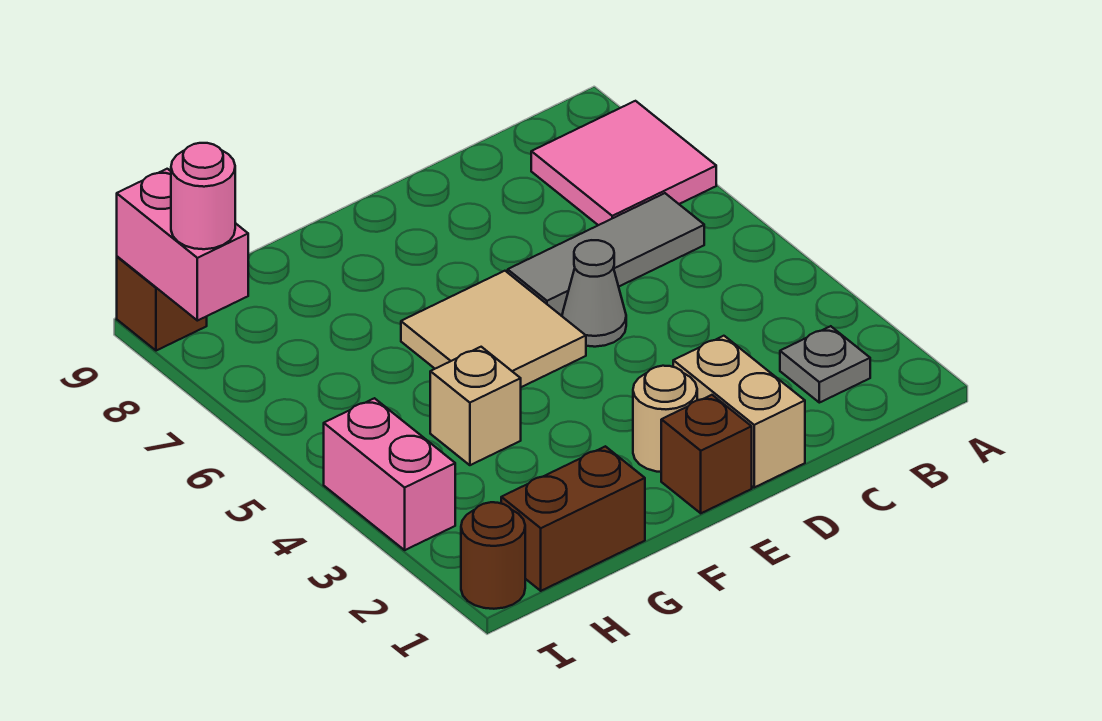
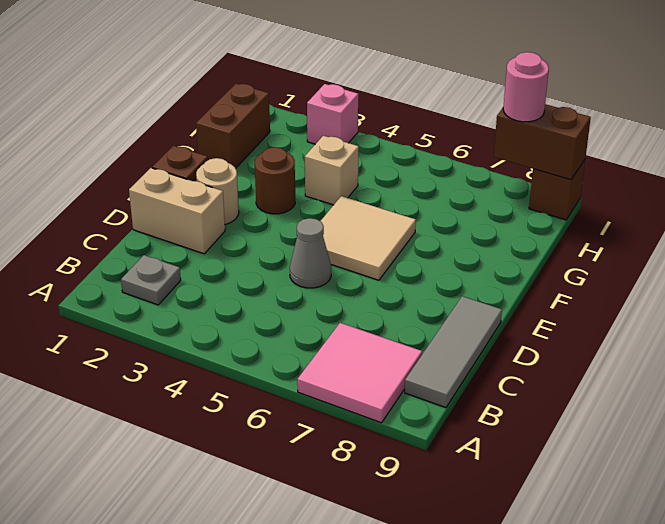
grey tile B6:D6 level 1 -> grey tile B9:D9 level 1
brown round brick I1 level 1 -> brown round brick F3 level 1
pink brick I3:I4 level 1 -> pink brick I3 level 1
pink brick I8:I9 level 2 -> brown brick I8:I9 level 2

